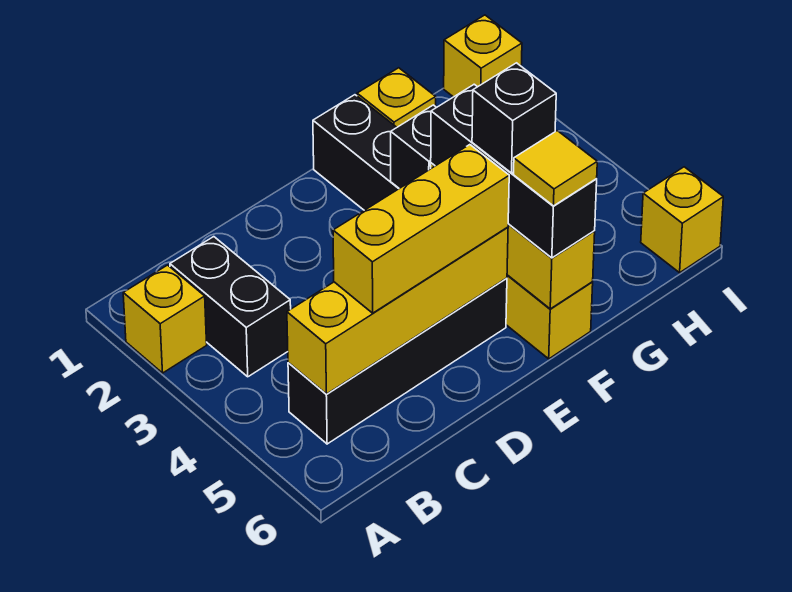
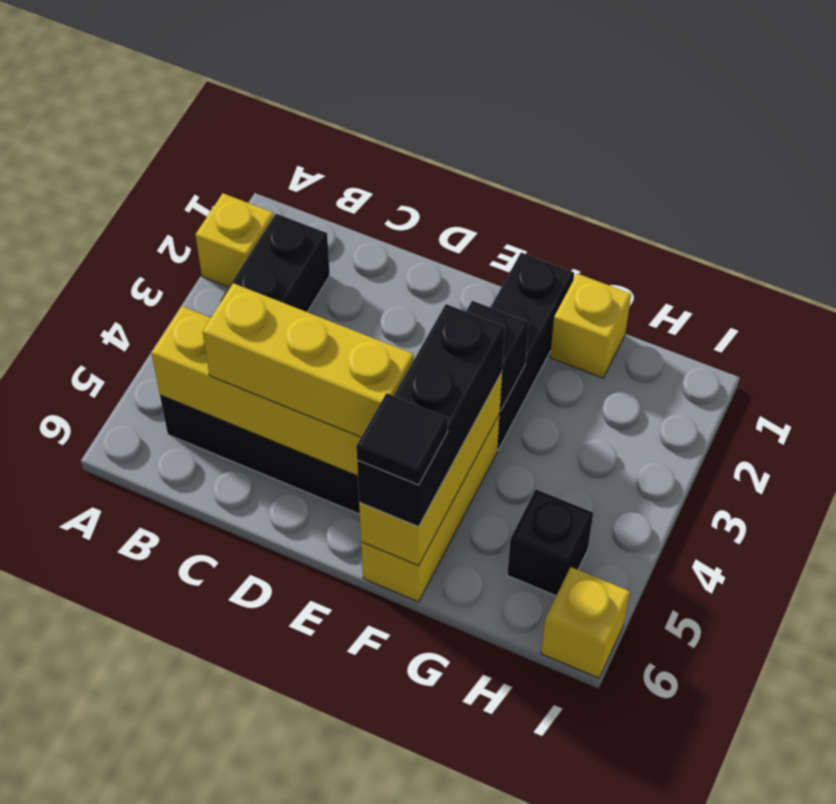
black brick F5 level 4 -> black brick H5 level 1
yellow tile F6 level 4 -> black tile F6 level 4
yellow brick I1 level 1 -> none

